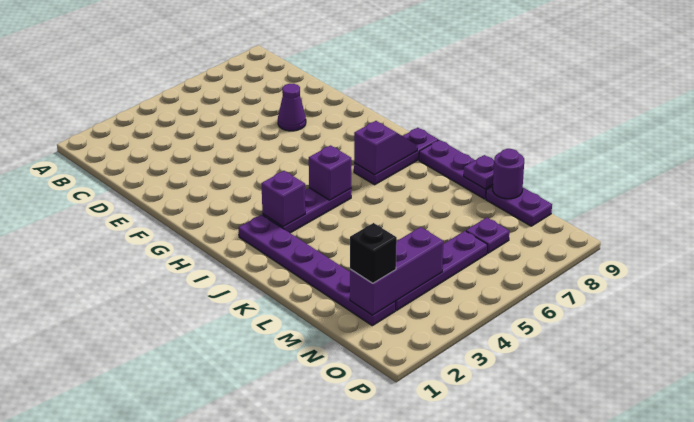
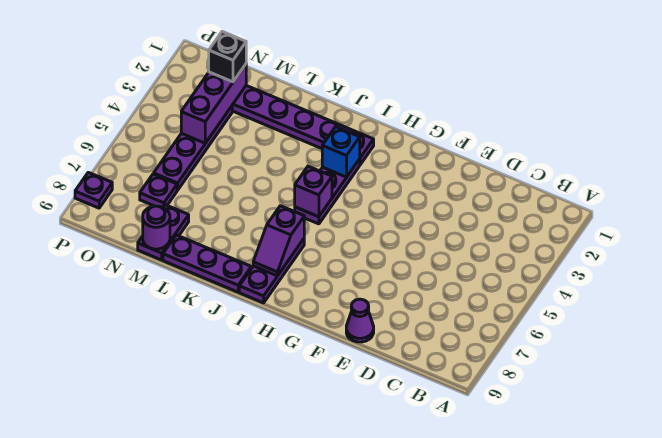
purple cone E7 level 1 -> purple cone E9 level 1
purple brick I3 level 2 -> blue brick I3 level 2
purple plate L9 level 2 -> purple plate P8 level 1
purple plate M9:N9 level 1 -> purple plate M8:M9 level 1

